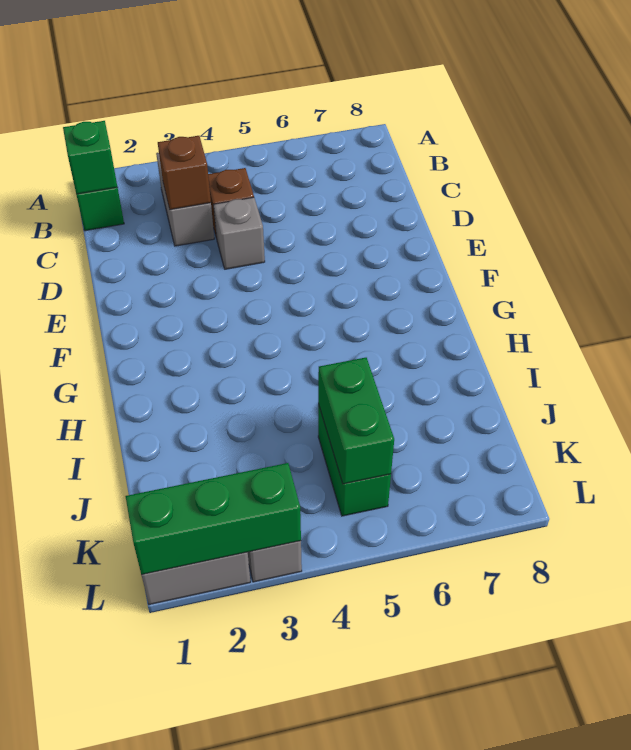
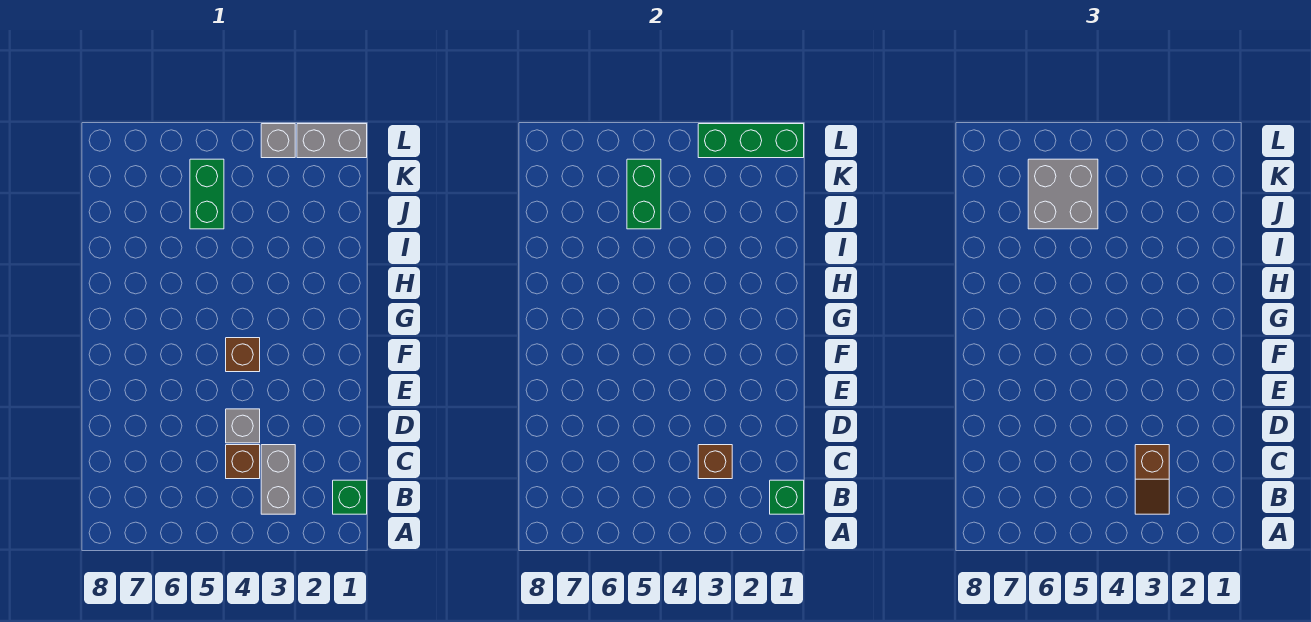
none -> brown slope B3:C3 level 3 top C
none -> brown brick F4 level 1
none -> grey brick J5:K6 level 3

